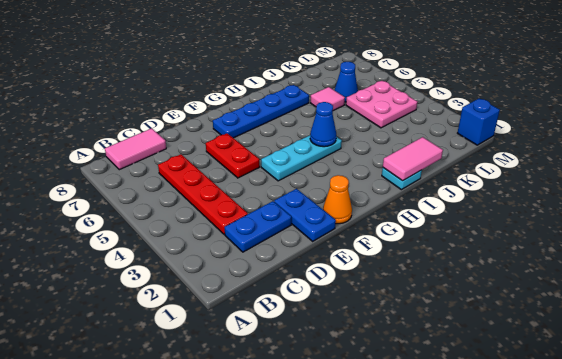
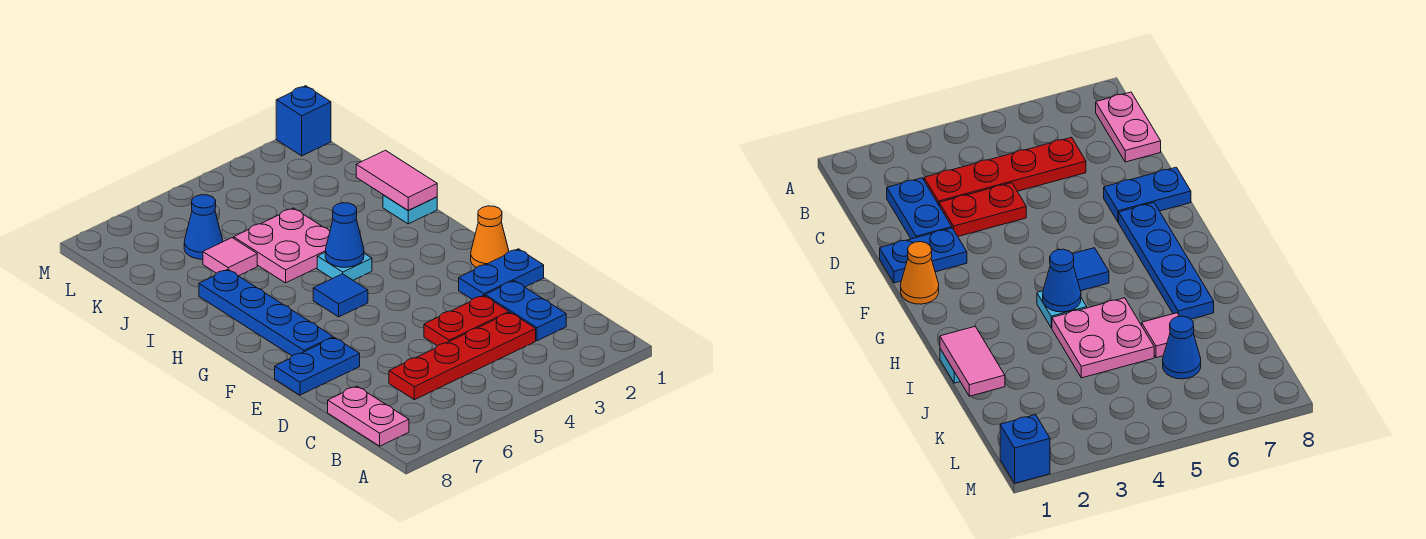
pink tile B8:C8 level 1 -> pink plate B8:C8 level 1
red plate E5:E6 level 1 -> red plate D3:D4 level 1
none -> blue plate E7:E8 level 1
cyan plate F4:H4 level 1 -> cyan plate H4 level 1
none -> blue tile G5 level 1
pink plate K4:L5 level 1 -> pink plate I4:J5 level 1

